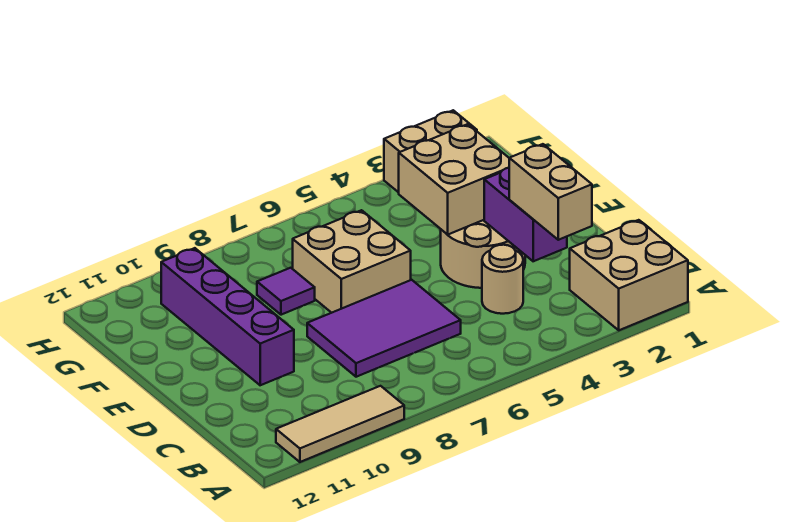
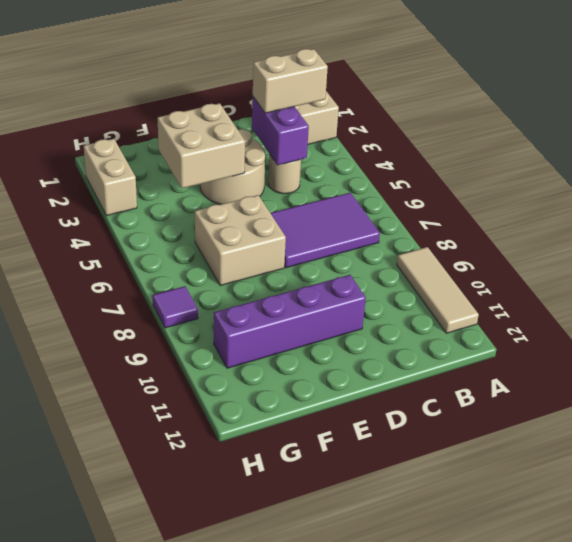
purple brick C3:D3 level 2 -> purple brick C3:C4 level 2
purple tile C6:D8 level 1 -> purple tile B6:D7 level 1
purple tile F8 level 1 -> purple tile H8 level 1

